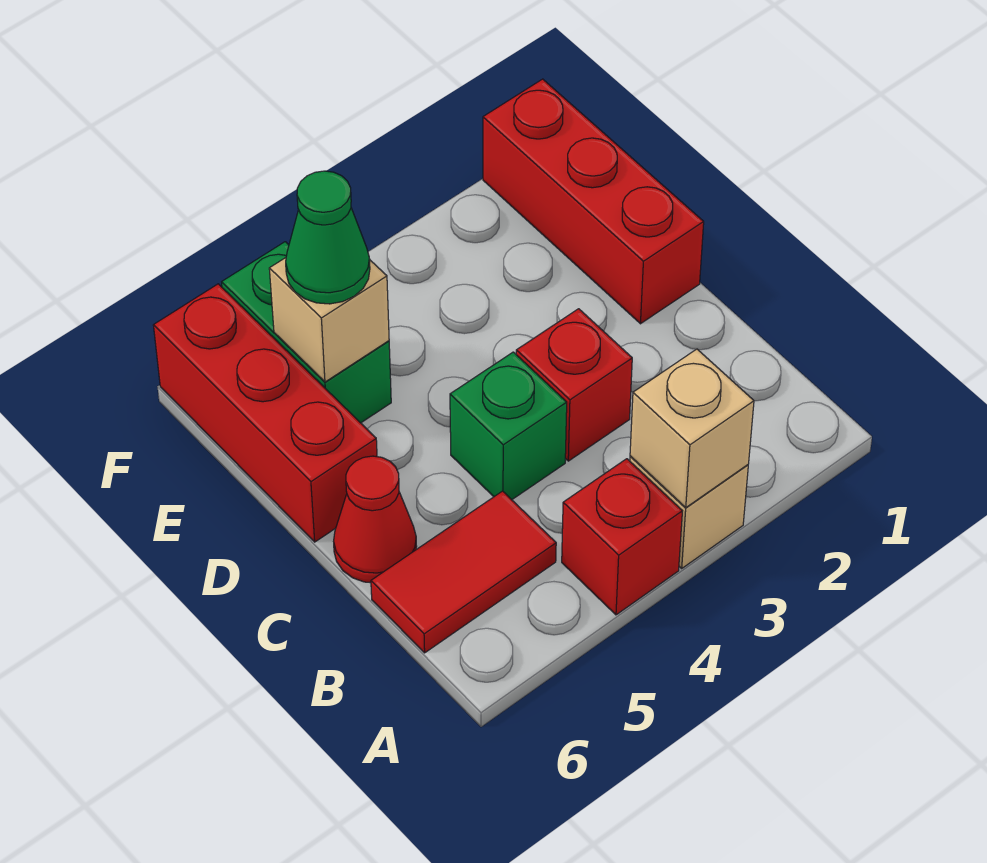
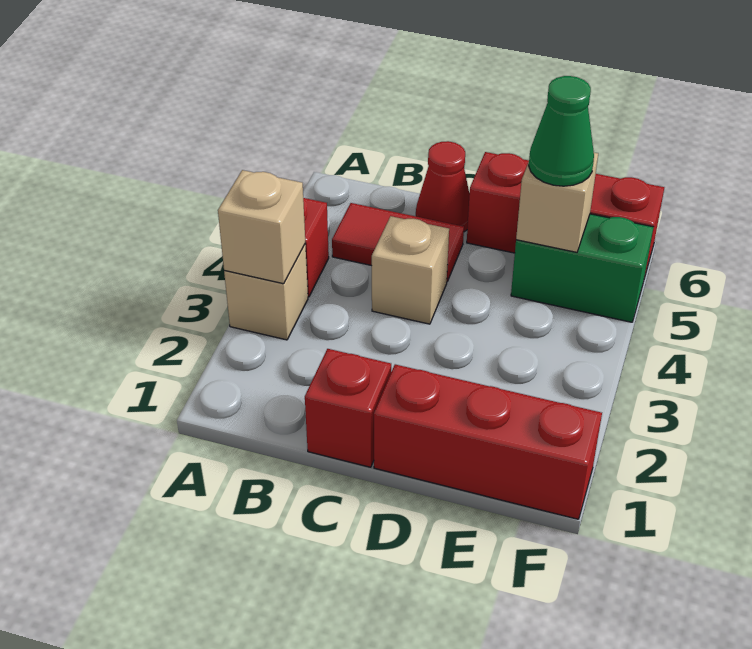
red tile B5:B6 level 1 -> red tile B5:C5 level 1
red brick C3 level 1 -> red brick C1 level 1
green brick C4 level 1 -> tan brick C4 level 1

